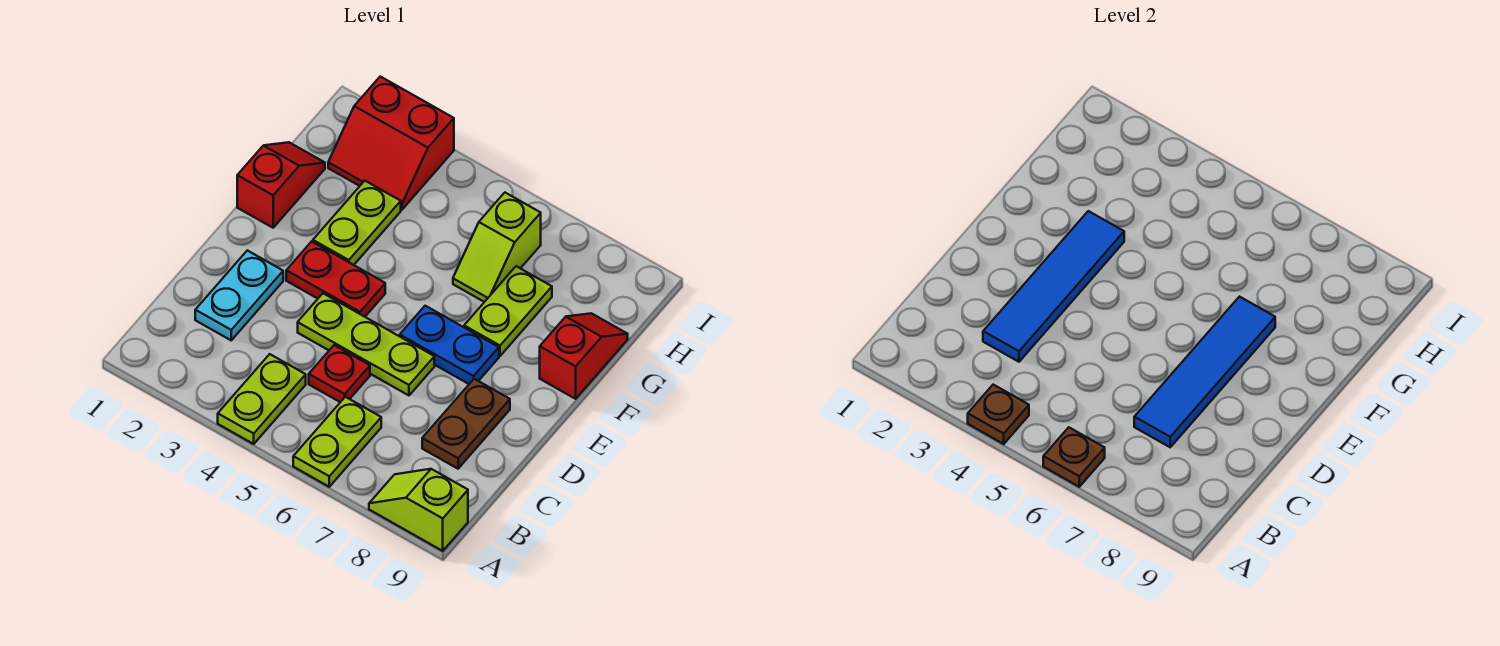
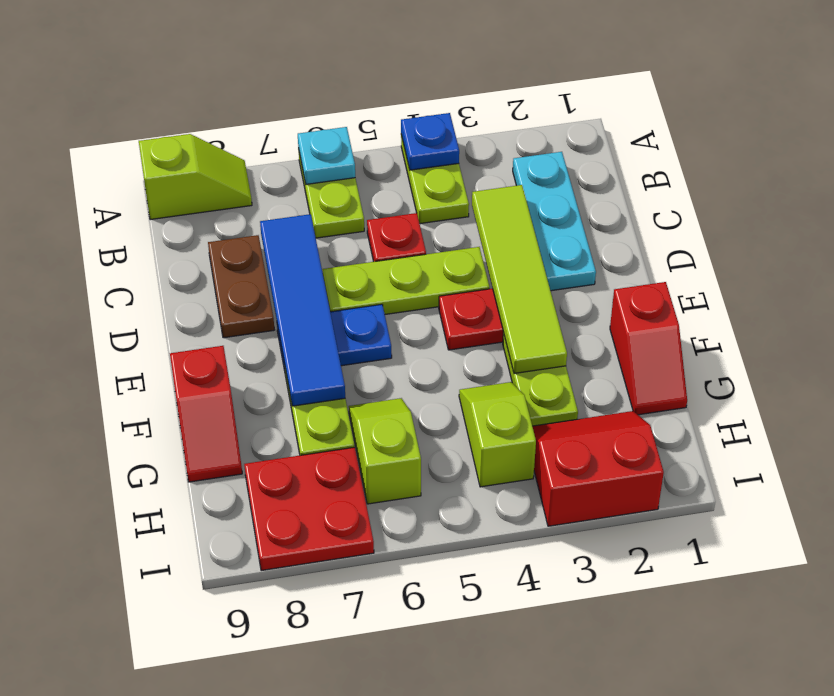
brown plate A4 level 2 -> blue plate A4 level 2
brown plate A6 level 2 -> cyan plate A6 level 2
cyan plate C2:D2 level 1 -> cyan plate B2:D2 level 1
blue tile C3:F3 level 2 -> lime tile C3:F3 level 2
none -> lime slope G4:H4 level 1 top H
none -> red plate H7:I8 level 1

